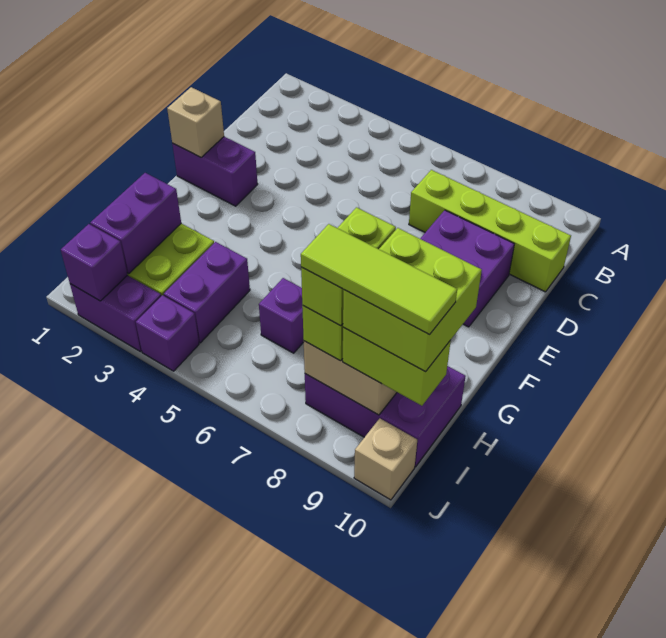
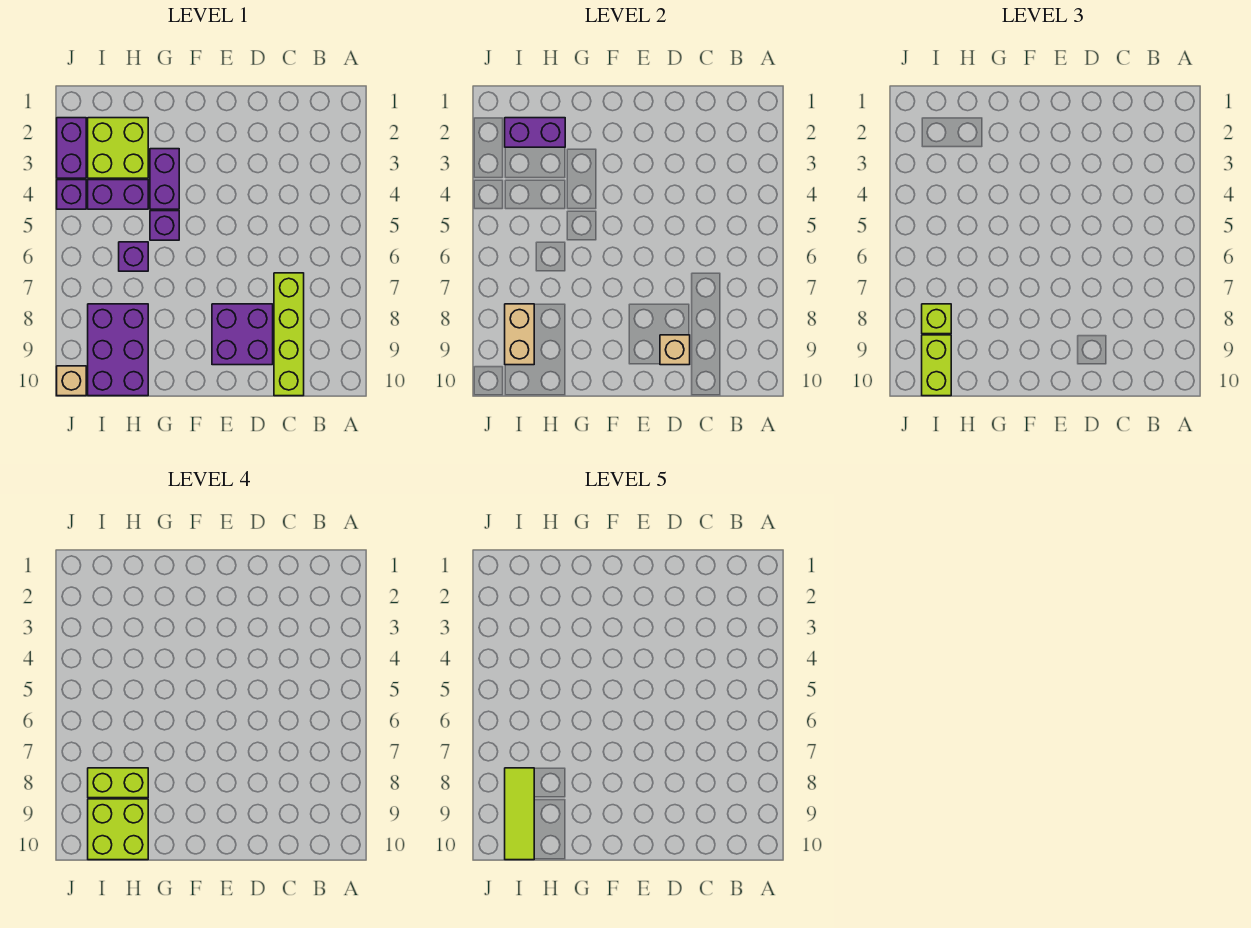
purple brick E1:E2 level 1 -> purple brick G3:G4 level 1
tan brick E1 level 2 -> tan brick D9 level 2
purple brick J2 level 2 -> purple brick G5 level 1

